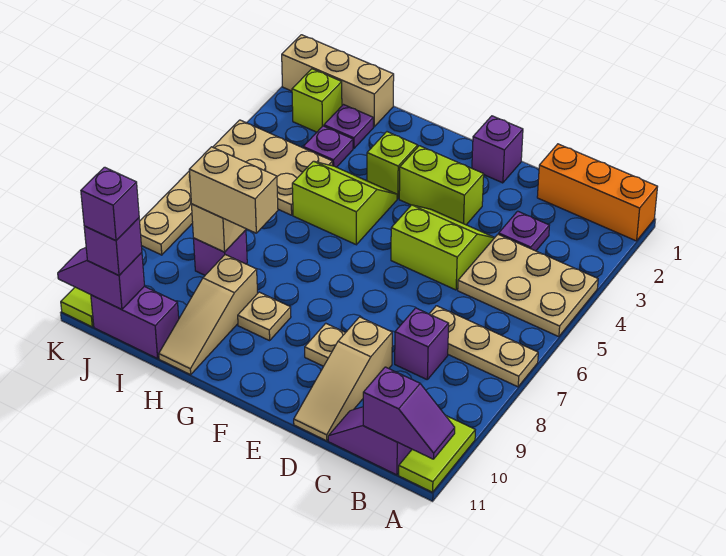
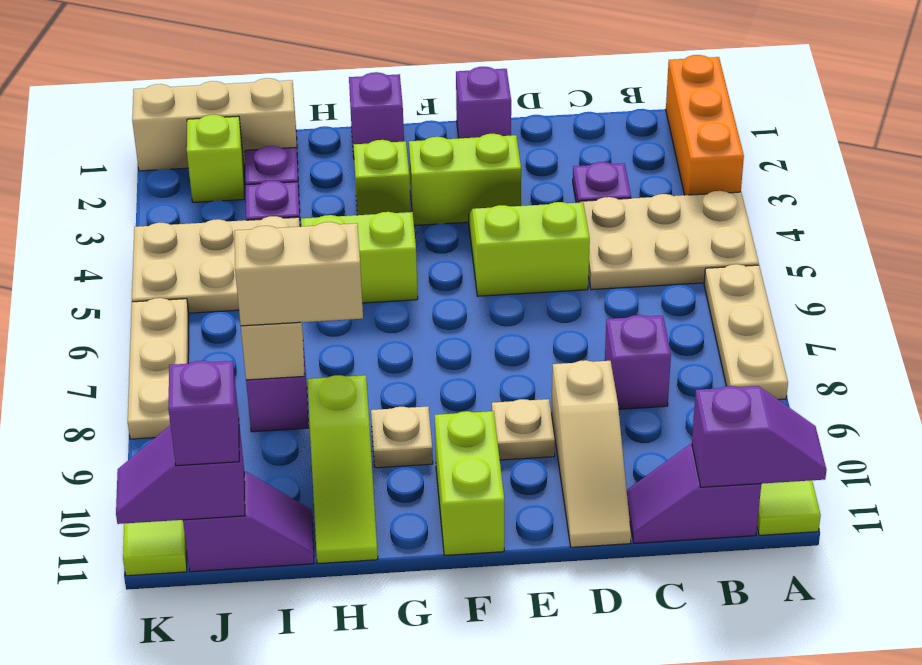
orange brick A1:C1 level 1 -> orange brick A1:A3 level 1
tan plate A7:C7 level 1 -> tan plate A6:A8 level 1
none -> lime brick F10:F11 level 1
tan slope H9:H11 level 1 top 9 -> lime slope H9:H11 level 1 top 9
purple brick I11:J11 level 1 -> purple slope I11:J11 level 1 top J
purple brick J11 level 4 -> purple brick G1 level 1

